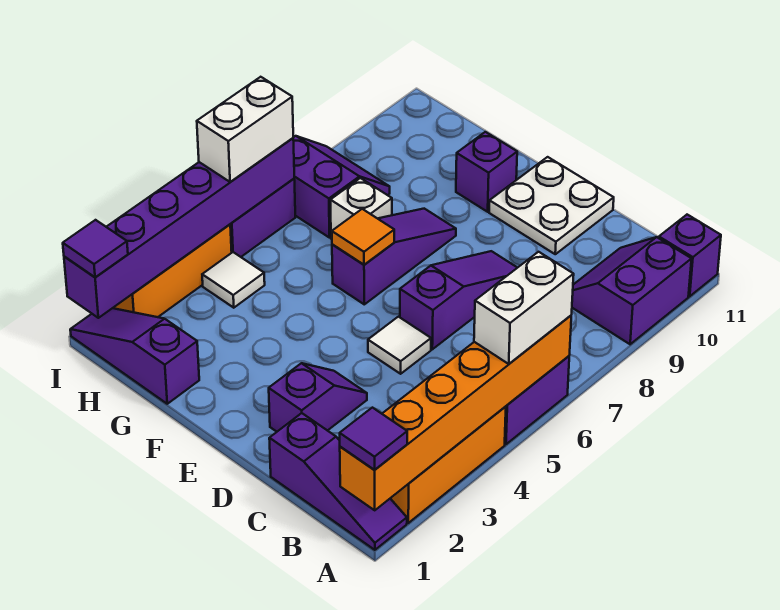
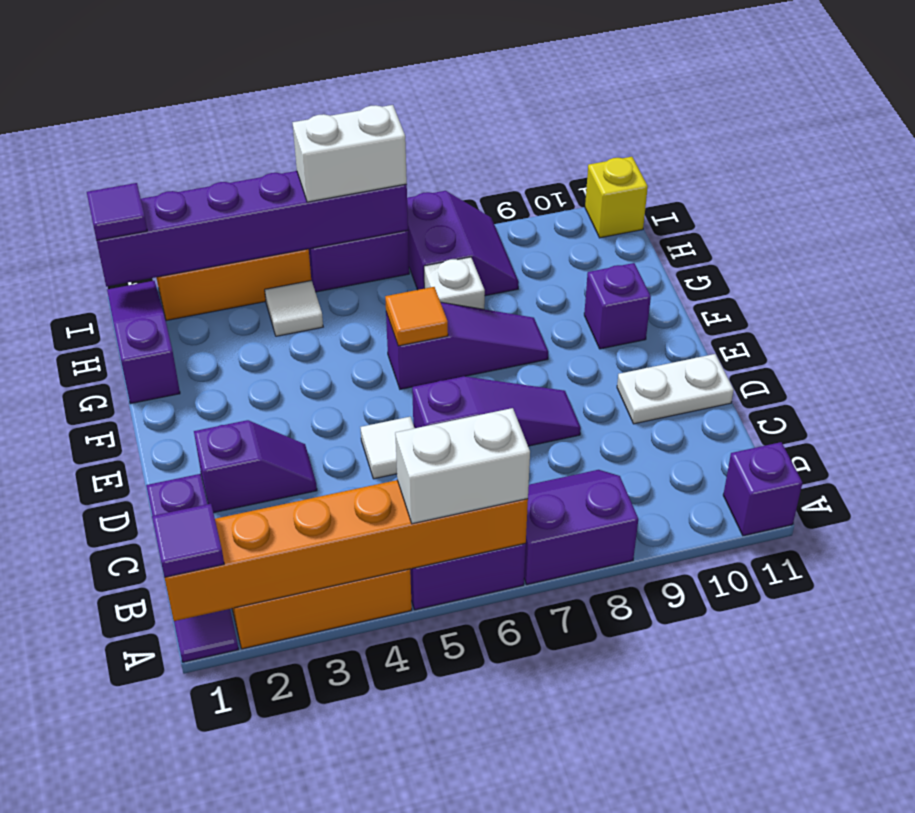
purple slope A9:B10 level 1 top A -> purple slope A7:B8 level 1 top A
white plate D10:E11 level 1 -> white plate D10:D11 level 1
none -> yellow brick I11 level 1

